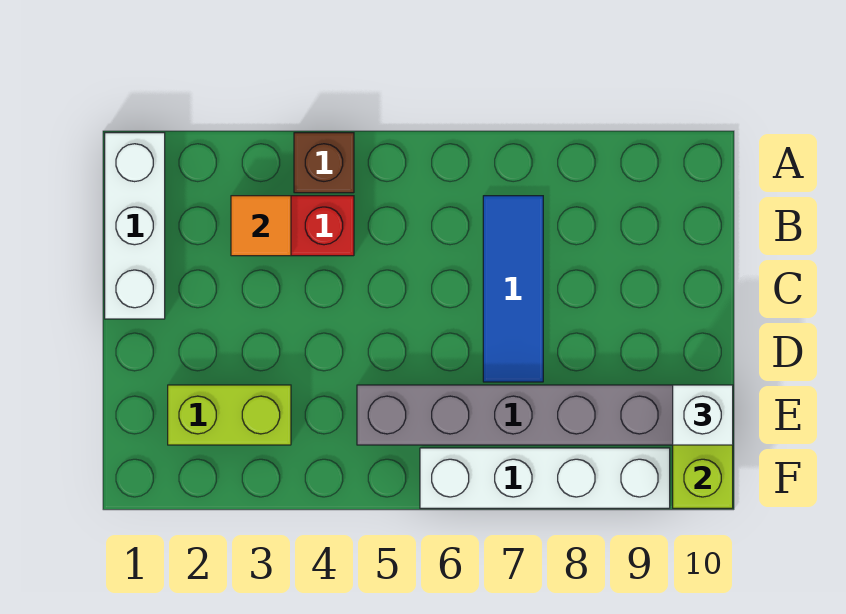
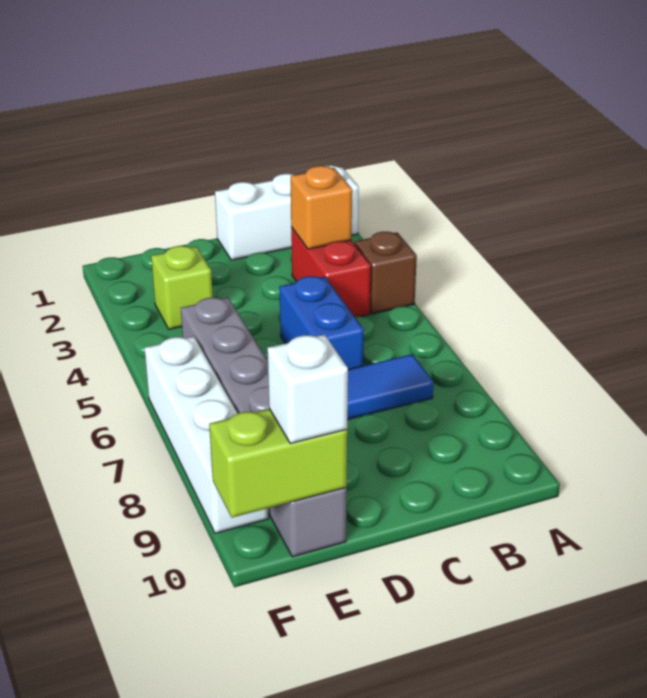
orange tile B3 level 2 -> orange brick B3 level 2
none -> blue brick C5:C6 level 1
lime brick E2:E3 level 1 -> lime brick E3 level 1

